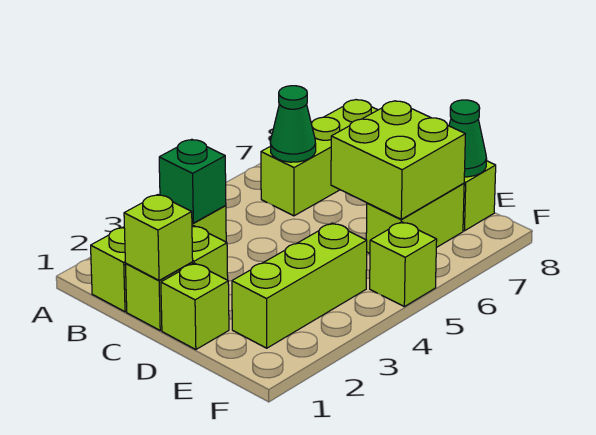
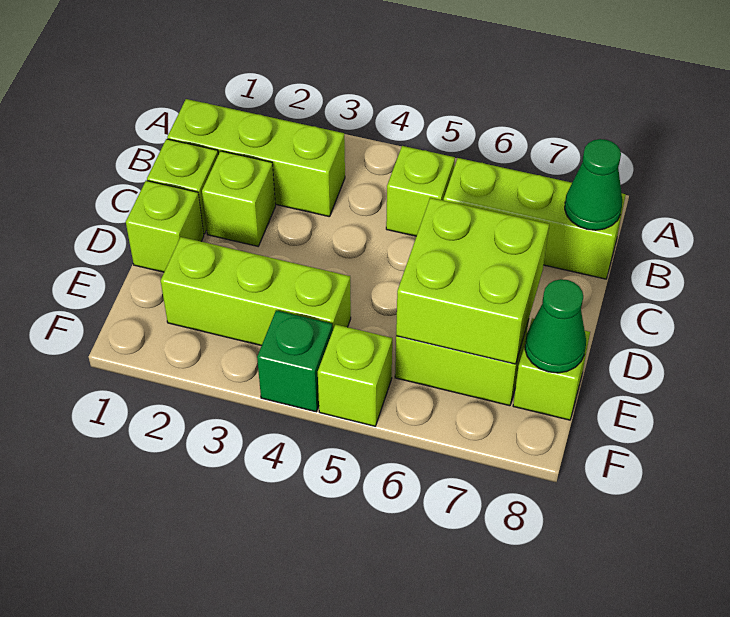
green brick B3 level 2 -> green brick F4 level 1
green cone B6 level 2 -> green cone B8 level 2
lime brick C1 level 2 -> lime brick B5 level 1

